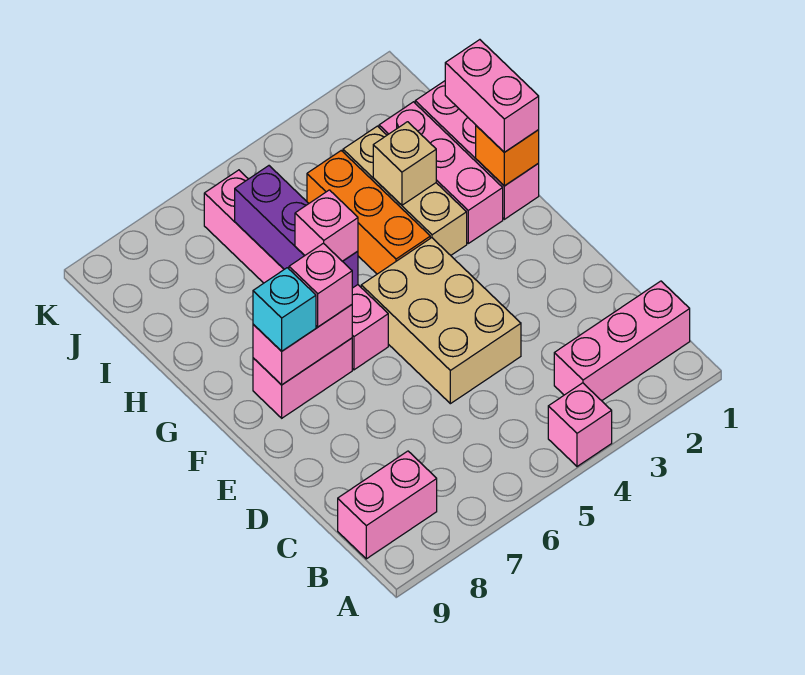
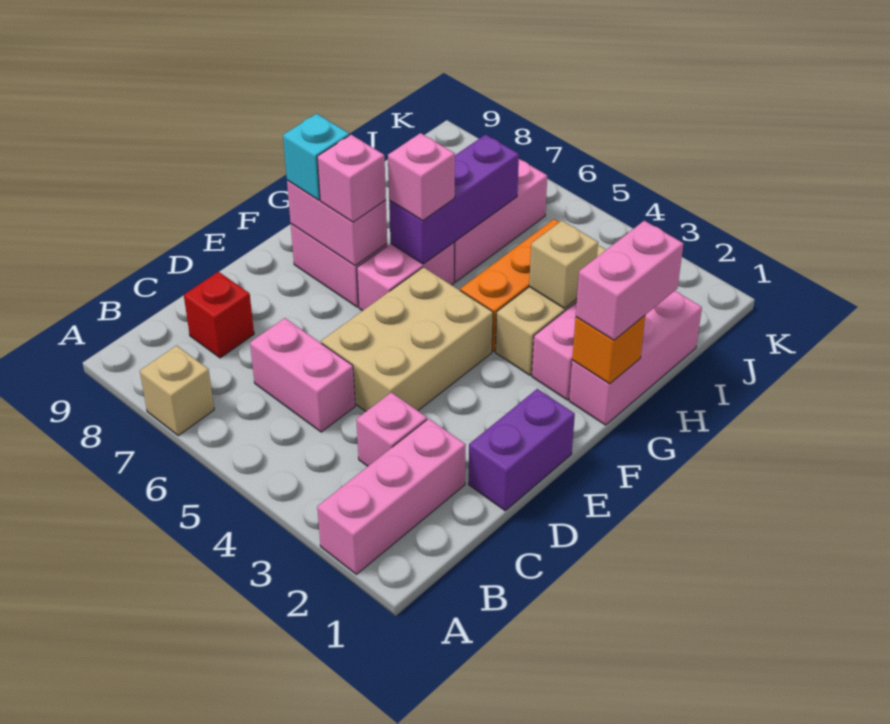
pink brick A4 level 1 -> pink brick C3 level 1
none -> tan brick A7 level 1
pink brick B1:B3 level 1 -> pink brick A2:C2 level 1
pink brick B8:B9 level 1 -> pink brick C5:C6 level 1
none -> red brick C8 level 1
none -> purple brick D1:E1 level 1

